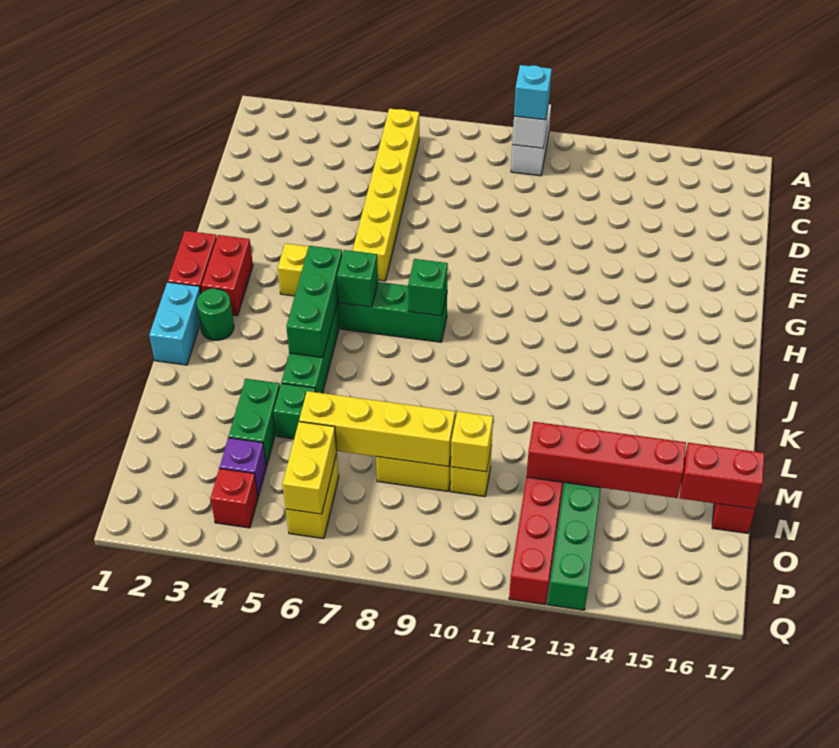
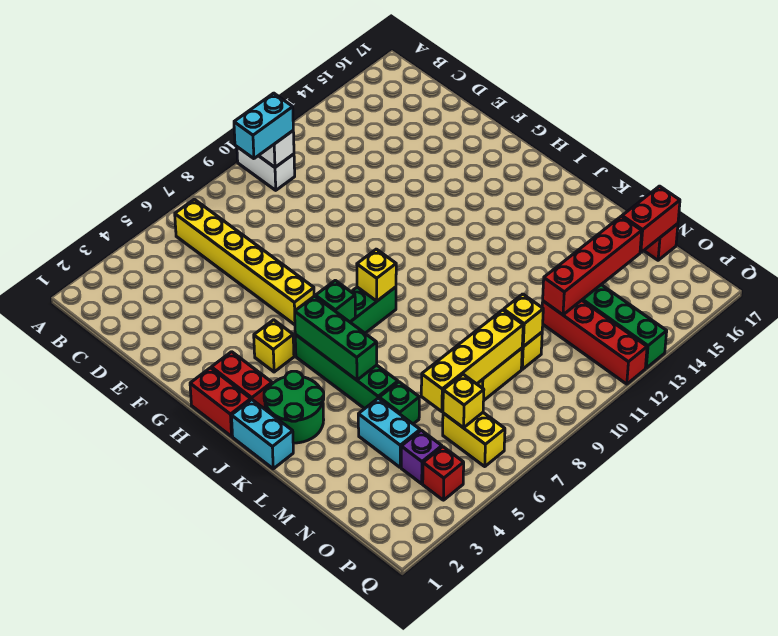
cyan brick B10 level 3 -> cyan brick B9:B10 level 3
green brick I8 level 2 -> yellow brick I8 level 2
green round brick J2 level 1 -> green round brick J2:K3 level 1
green brick M4:N4 level 1 -> cyan brick M4:N4 level 1
yellow brick O6:P6 level 2 -> yellow brick O6 level 2

